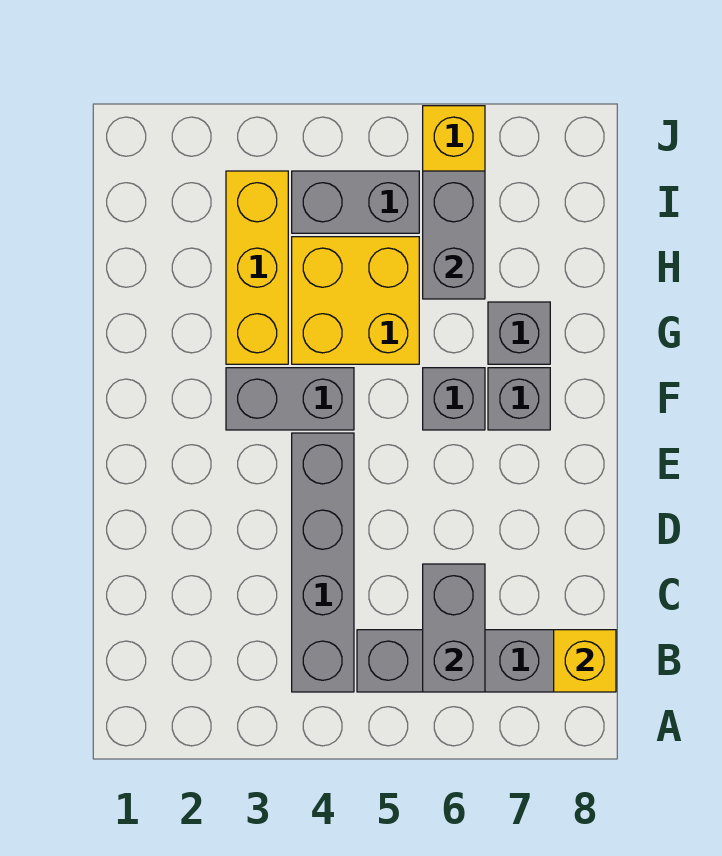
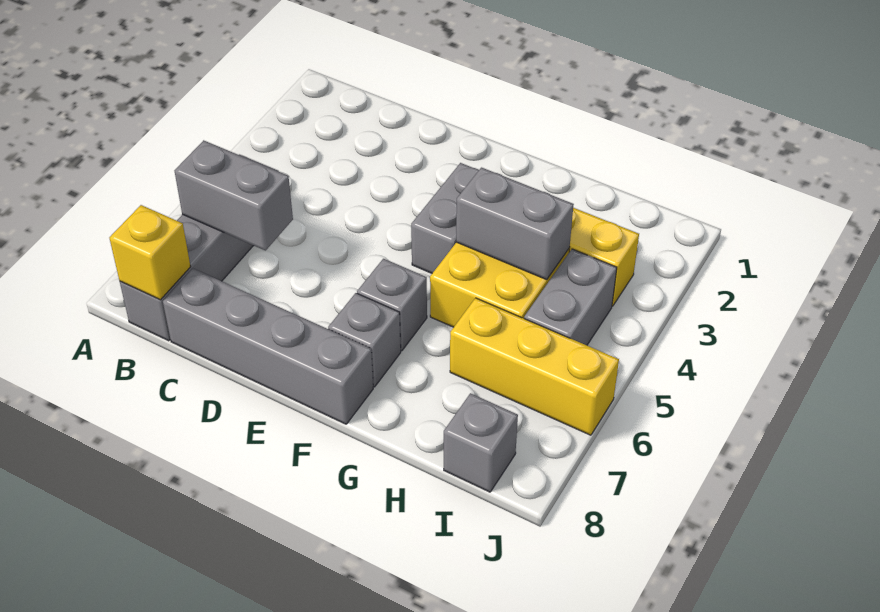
grey brick B4:E4 level 1 -> grey brick C8:F8 level 1
grey brick G7 level 1 -> grey brick I8 level 1
grey brick H6:I6 level 2 -> grey brick G4:H4 level 2

